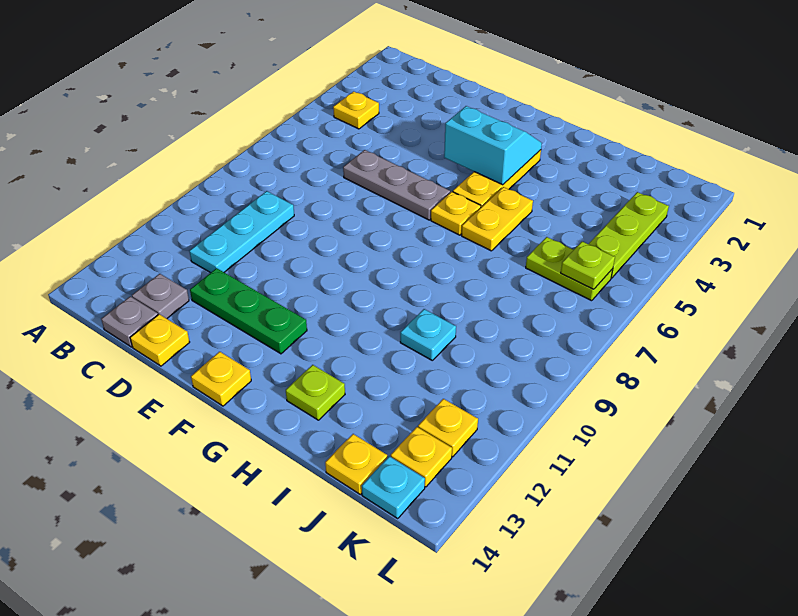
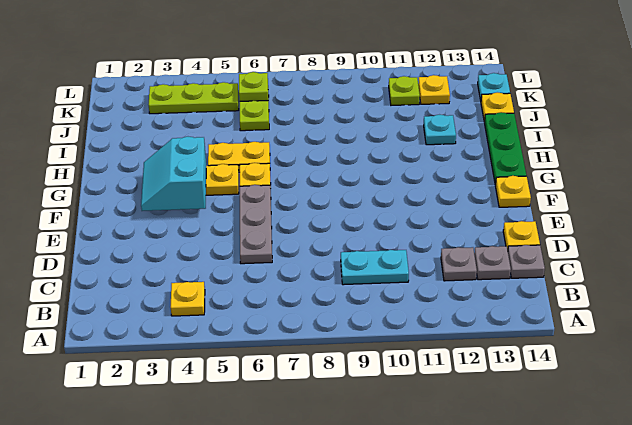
cyan plate C9:C11 level 1 -> cyan plate C9:C10 level 1
none -> grey plate C12 level 1
green plate D12:F12 level 1 -> green plate G14:I14 level 1
lime plate H13 level 1 -> lime plate K11 level 1
cyan plate I10 level 1 -> cyan plate I12 level 1
yellow plate K13 level 1 -> none

